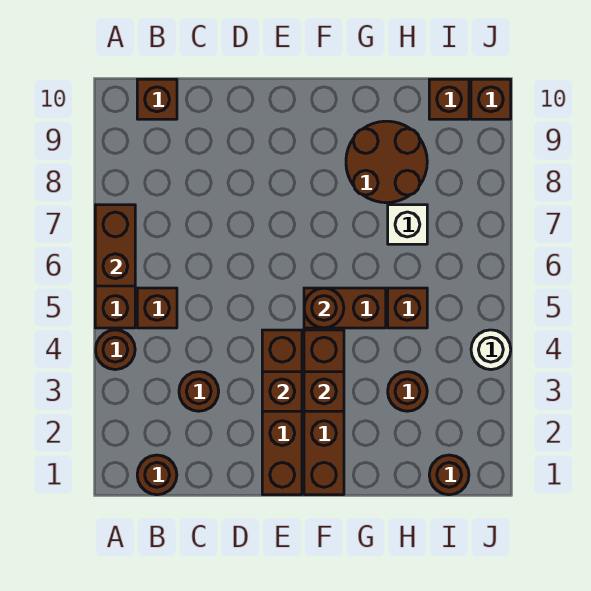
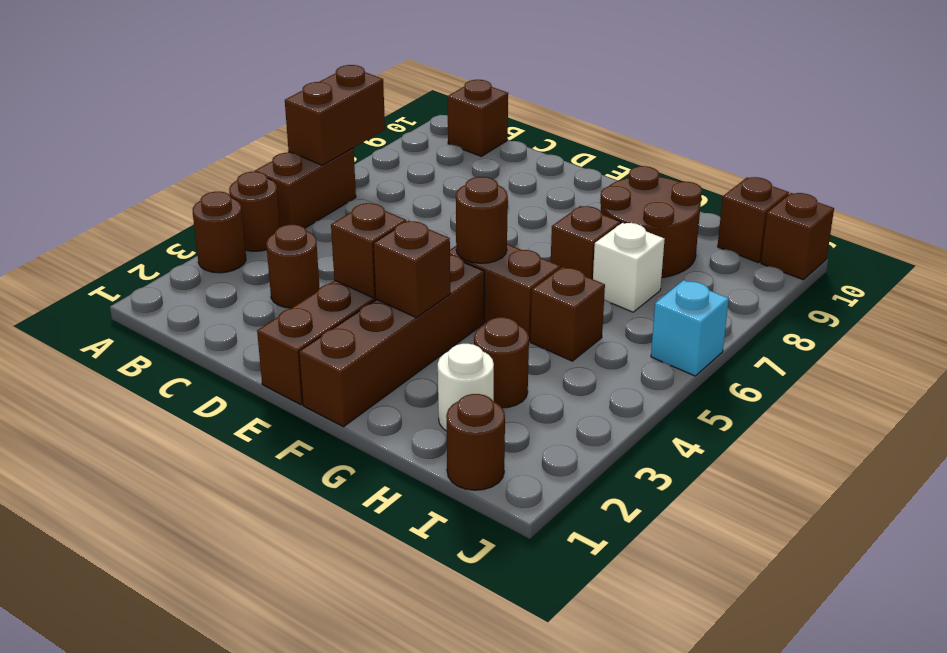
brown round brick B1 level 1 -> brown round brick A3 level 1
brown brick B5 level 1 -> brown brick G7 level 1
white round brick J4 level 1 -> white round brick H2 level 1
none -> cyan brick J6 level 1

